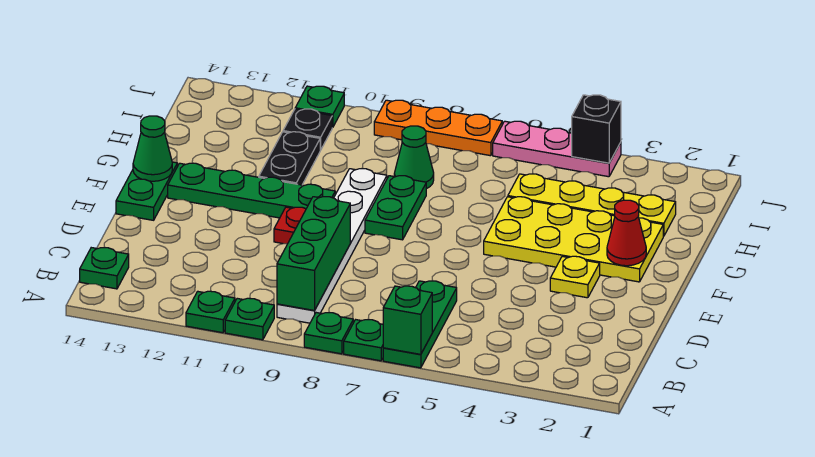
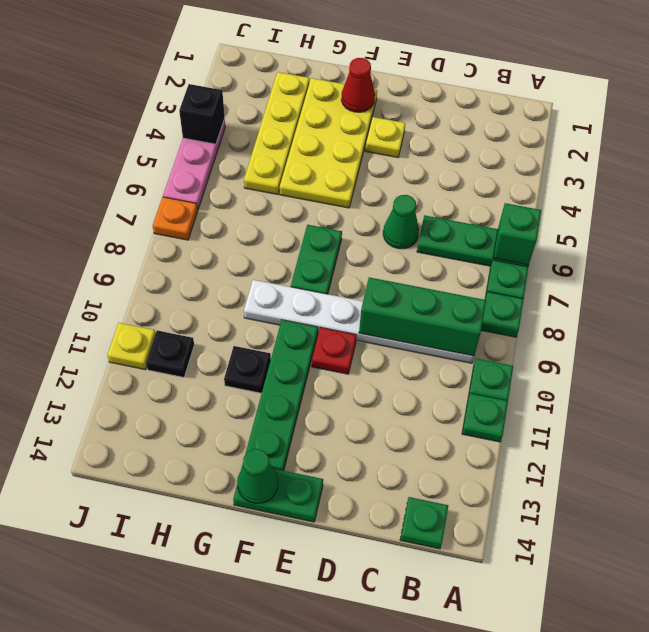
green plate F8:G8 level 1 -> green plate F7:F8 level 1
black plate G11:H11 level 1 -> black plate G11 level 1
green cone H8 level 1 -> green cone D6 level 1
orange plate J7:J9 level 1 -> orange plate J7 level 1
green plate J11 level 1 -> yellow plate J11 level 1

